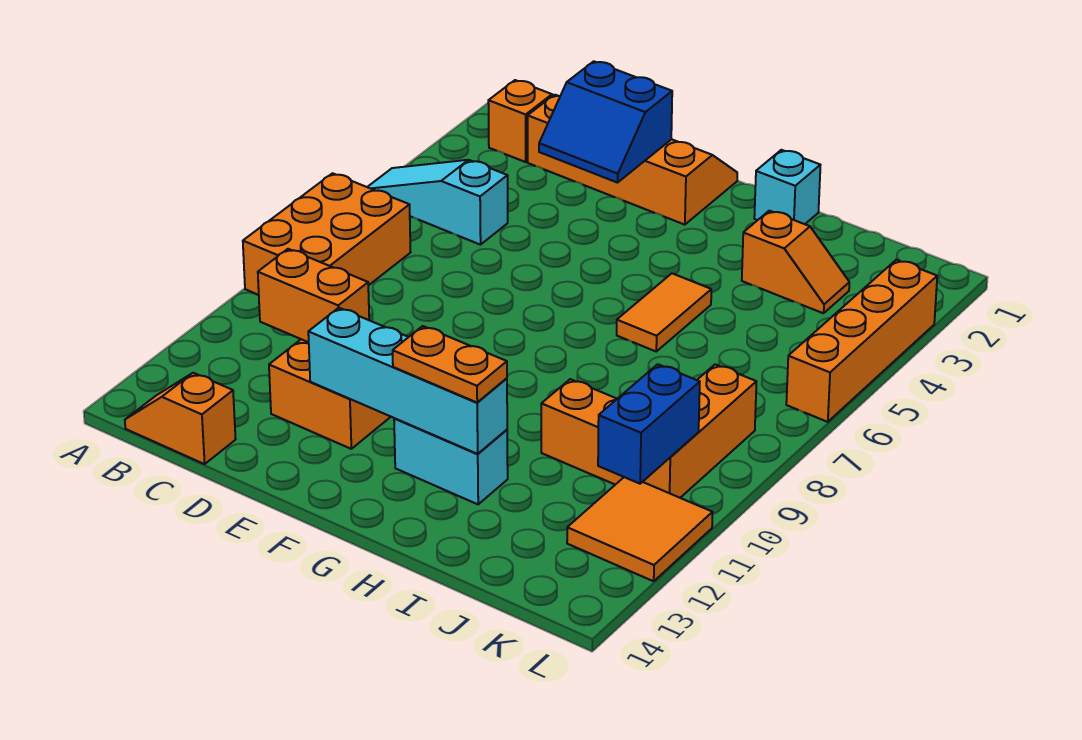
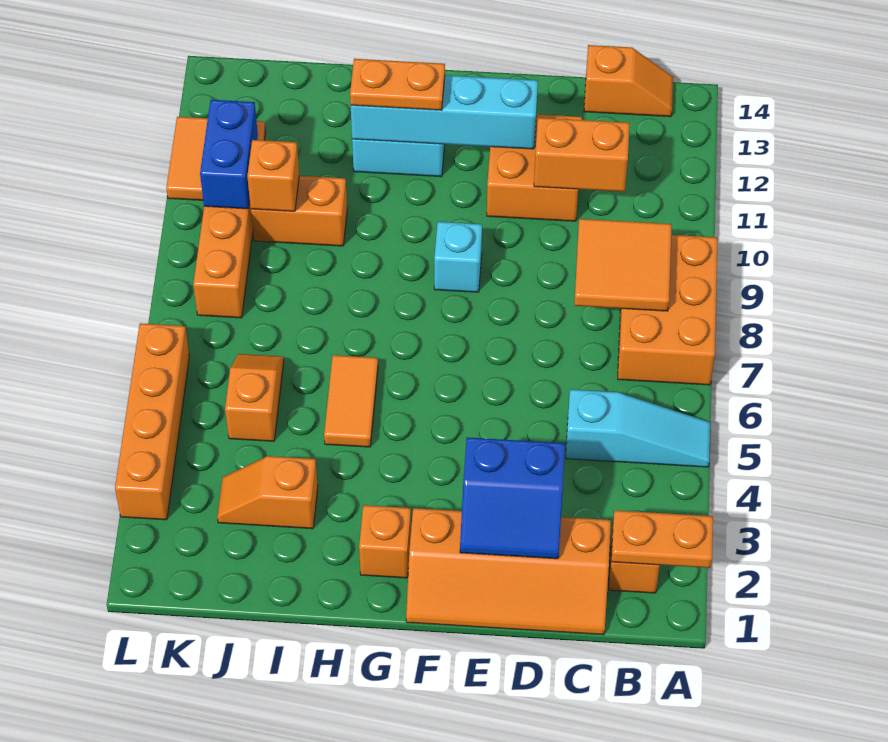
none -> orange plate A2:B2 level 2
none -> orange tile B8:C9 level 2
blue slope D2:E3 level 2 top 2 -> blue slope D2:E3 level 2 top 3
none -> orange brick G2 level 1
cyan brick H1 level 1 -> cyan brick F9 level 1
none -> orange slope J5:J6 level 1 top 5
none -> orange brick J10 level 2

